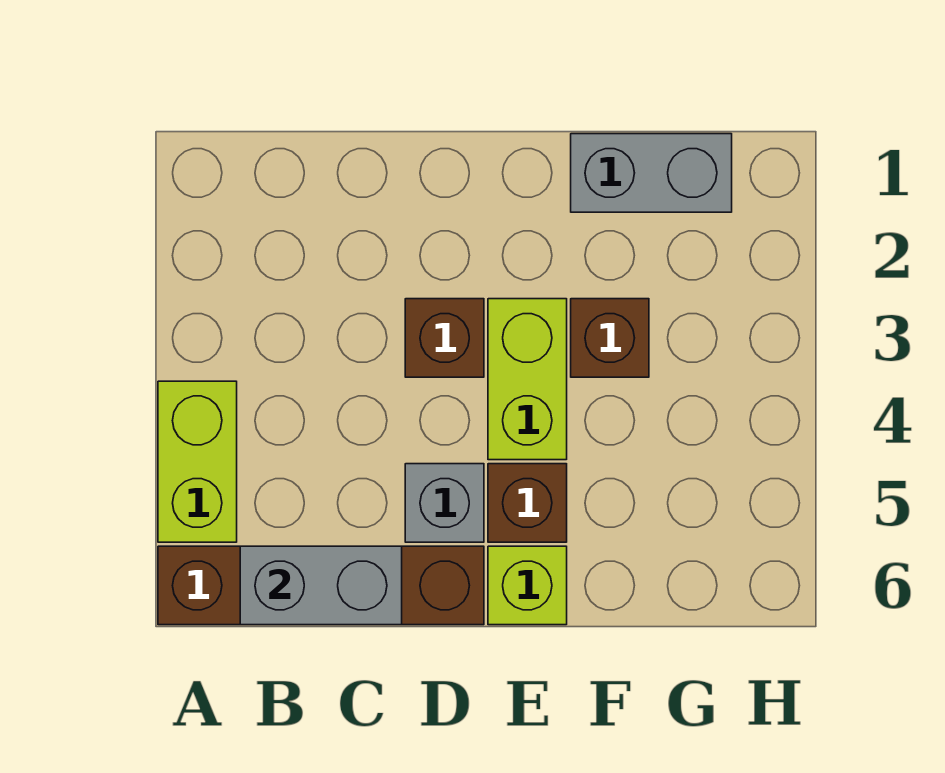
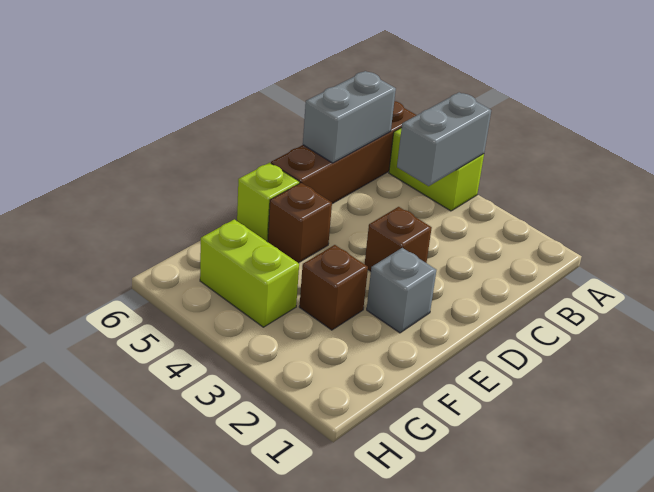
grey brick D5 level 1 -> grey brick E2 level 1
lime brick E3:E4 level 1 -> lime brick G4:G5 level 1
grey brick F1:G1 level 1 -> grey brick A4:B4 level 2

